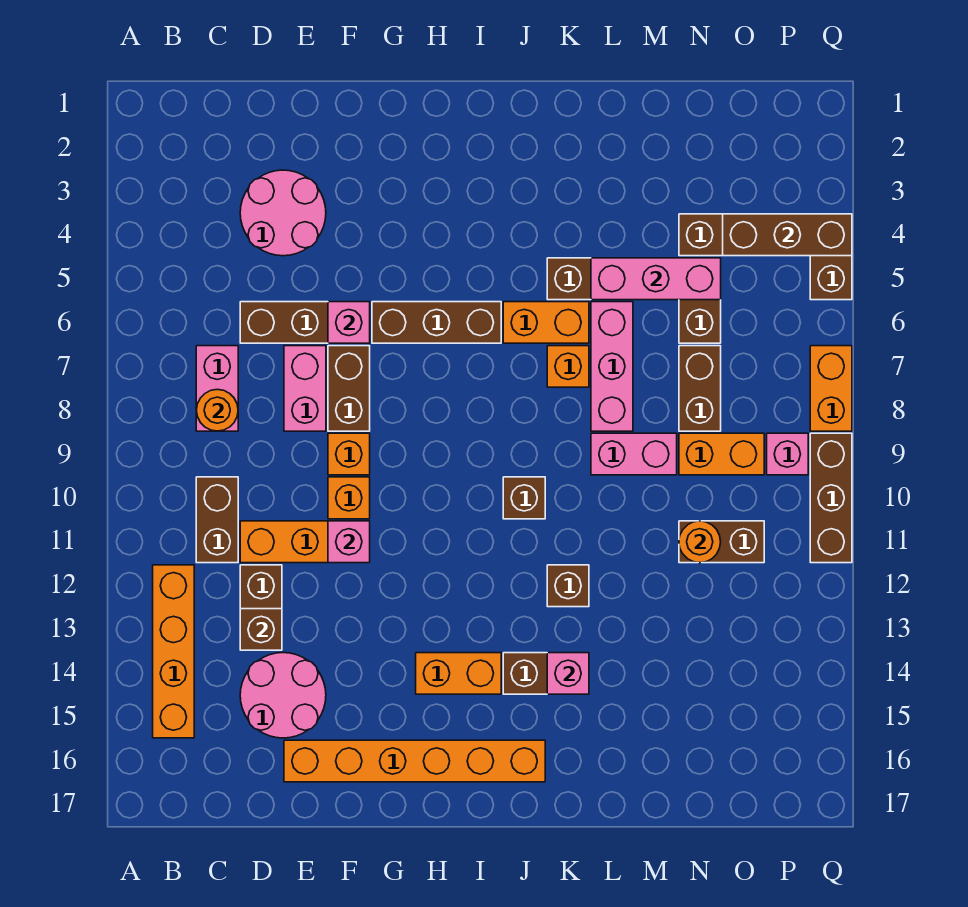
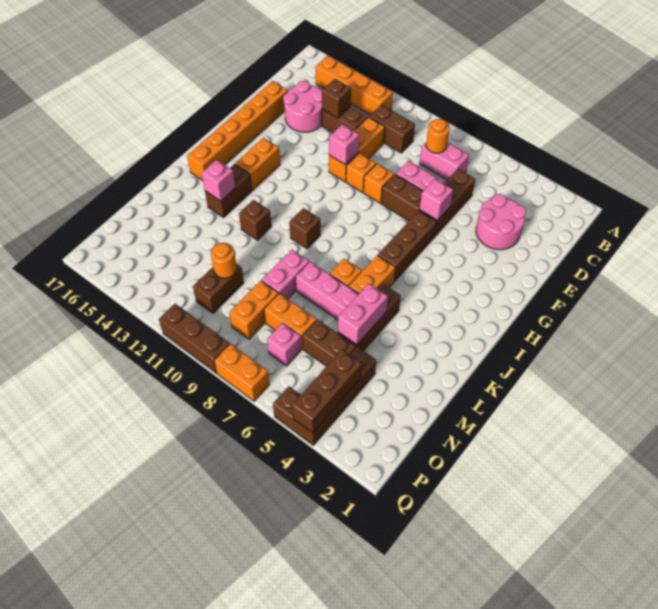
pink brick L5:N5 level 2 -> pink brick L5:M5 level 2
brown brick N7:N8 level 1 -> orange brick N7:N8 level 1
pink brick P9 level 1 -> pink brick O7 level 1

